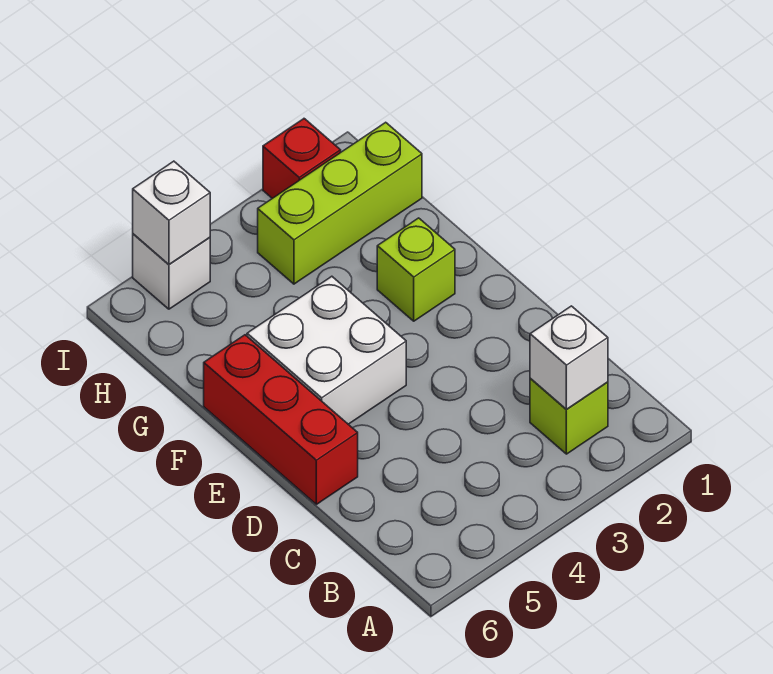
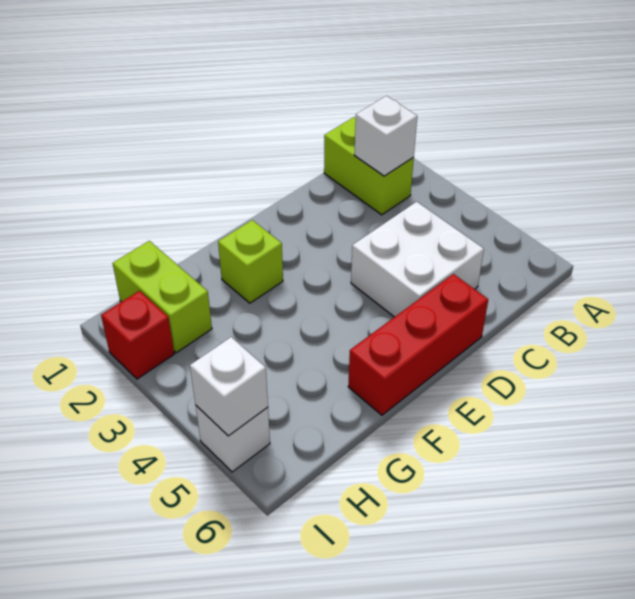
lime brick B2 level 1 -> lime brick B1:B2 level 1
white brick E4:F5 level 1 -> white brick C4:D5 level 1
lime brick H1:H3 level 1 -> lime brick H1:H2 level 1

